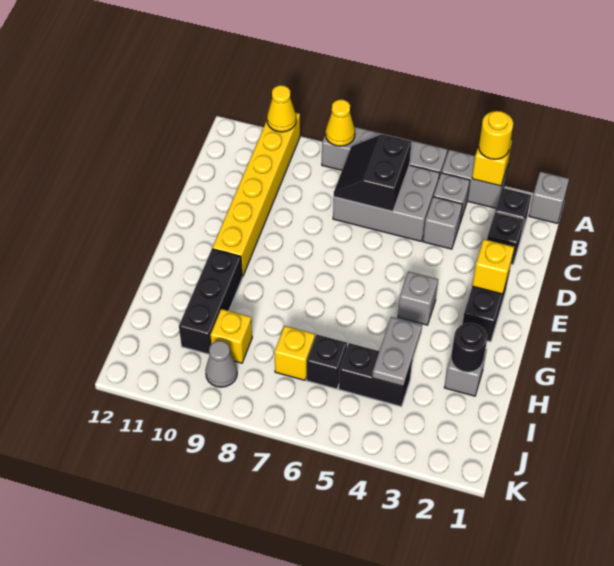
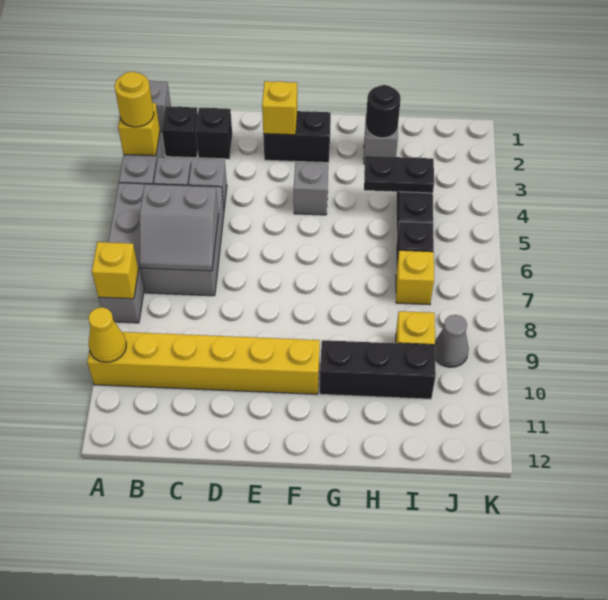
yellow cone A8 level 2 -> yellow brick A8 level 2
black slope B6:C7 level 2 top 6 -> grey slope B6:C7 level 2 top 6
grey plate H4:I4 level 2 -> black plate H4:I4 level 2

